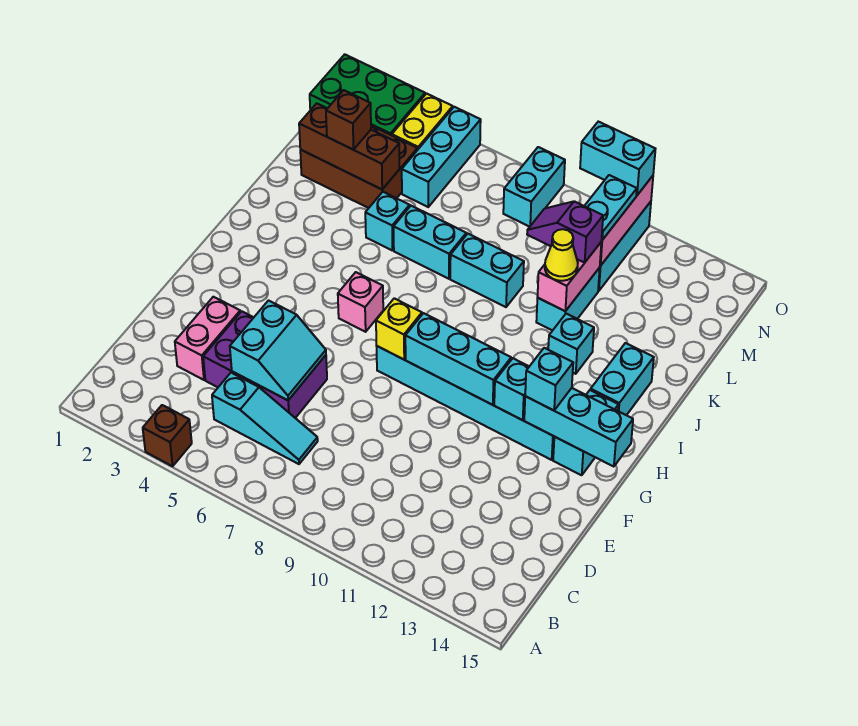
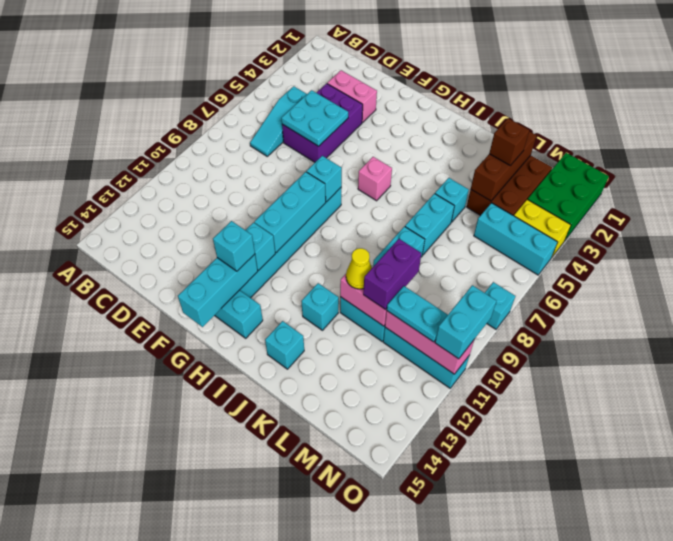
brown brick A4 level 1 -> none
cyan slope D5:E6 level 2 top 5 -> cyan plate D5:E6 level 2
yellow brick G8 level 2 -> cyan brick G8 level 2
cyan brick I14:J14 level 1 -> cyan brick J14 level 1
purple slope L10:L11 level 3 top 11 -> purple brick L10:L11 level 3
cyan brick N8:O8 level 1 -> cyan brick O8 level 1

